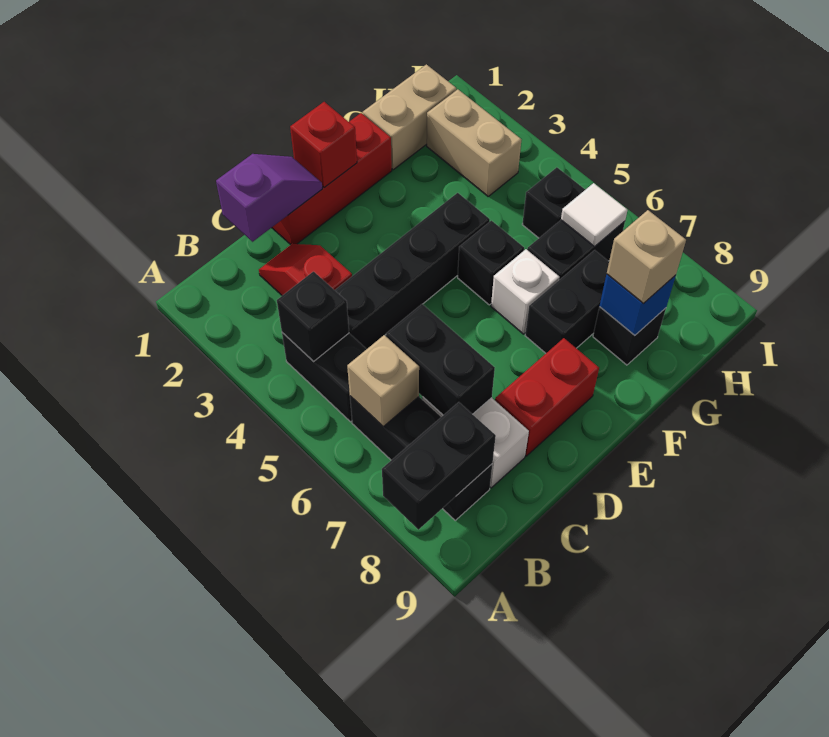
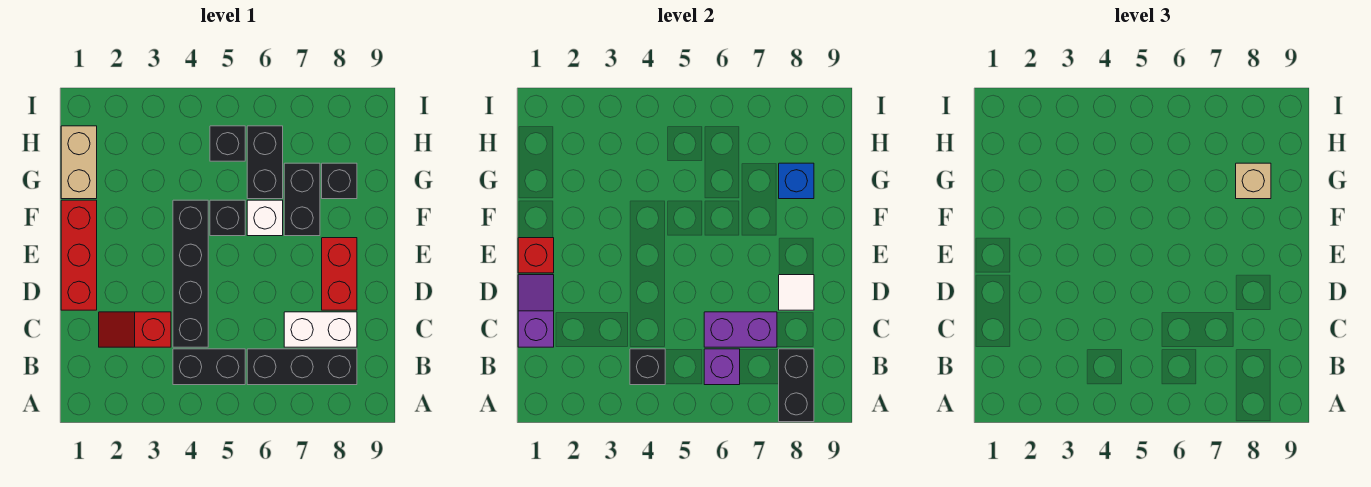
tan brick B6 level 2 -> purple brick B6 level 2
black brick C6:C7 level 2 -> purple brick C6:C7 level 2
tan brick H2:H3 level 1 -> none
white tile H6 level 2 -> white tile D8 level 2

